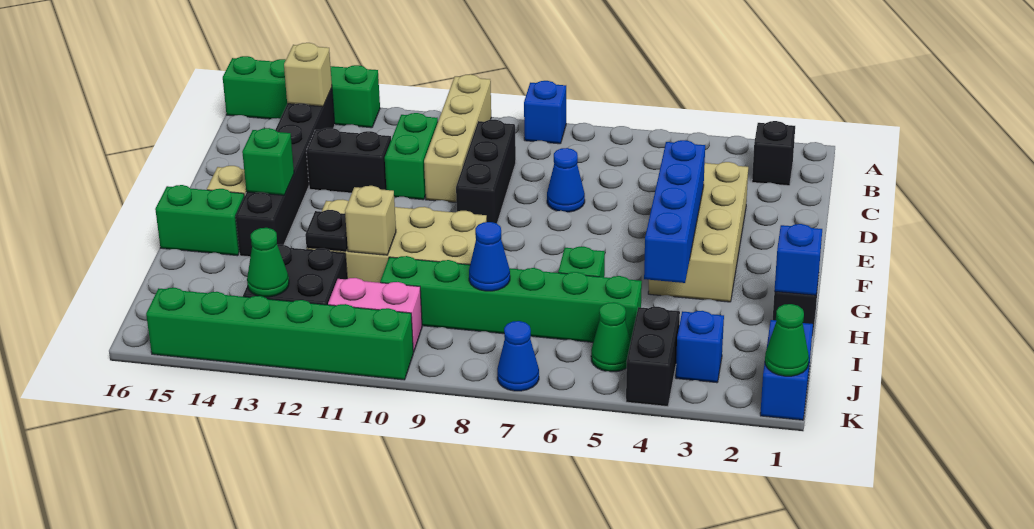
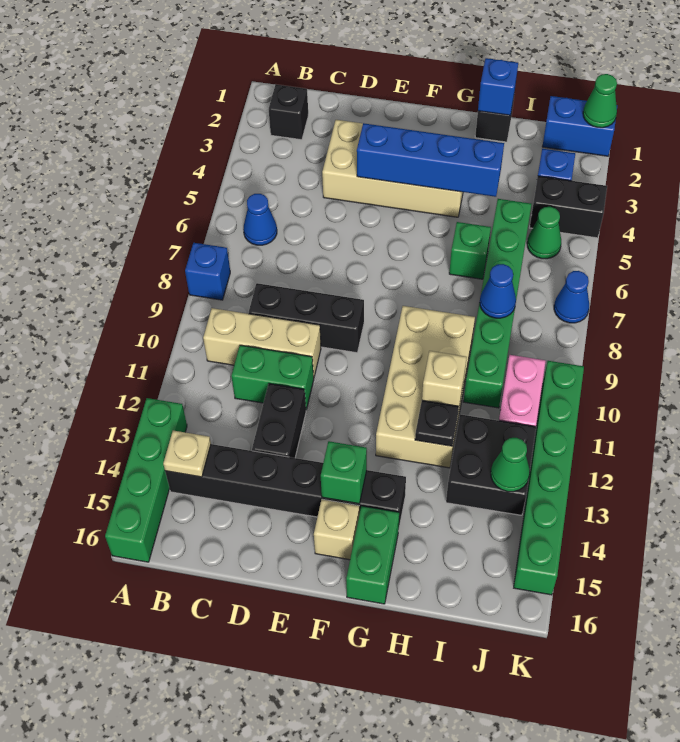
tan brick A10:D10 level 1 -> tan brick B10:D10 level 1
tan brick B14 level 2 -> tan plate B14 level 2
blue cone D7 level 1 -> blue cone B6 level 1

